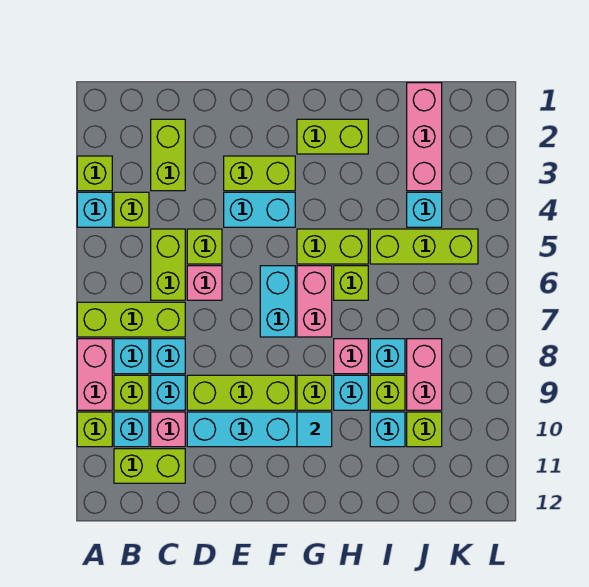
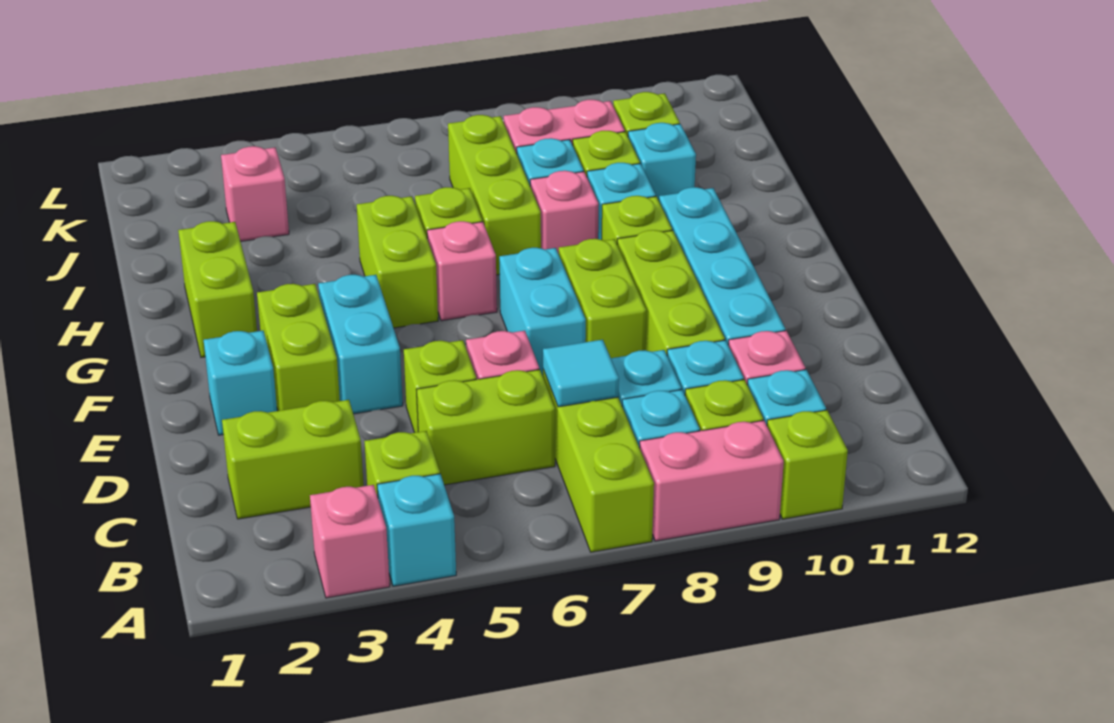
lime brick A3 level 1 -> pink brick A3 level 1
lime brick B11:C11 level 1 -> lime brick E8:F8 level 1
cyan brick F6:F7 level 1 -> cyan brick E7:F7 level 1
pink brick G6:G7 level 1 -> pink brick G6 level 1
cyan tile G10 level 2 -> cyan tile C7 level 2
lime brick I5:K5 level 1 -> lime brick H7:J7 level 1
pink brick J1:J3 level 1 -> pink brick J3 level 1
cyan brick J4 level 1 -> cyan brick E2 level 1

